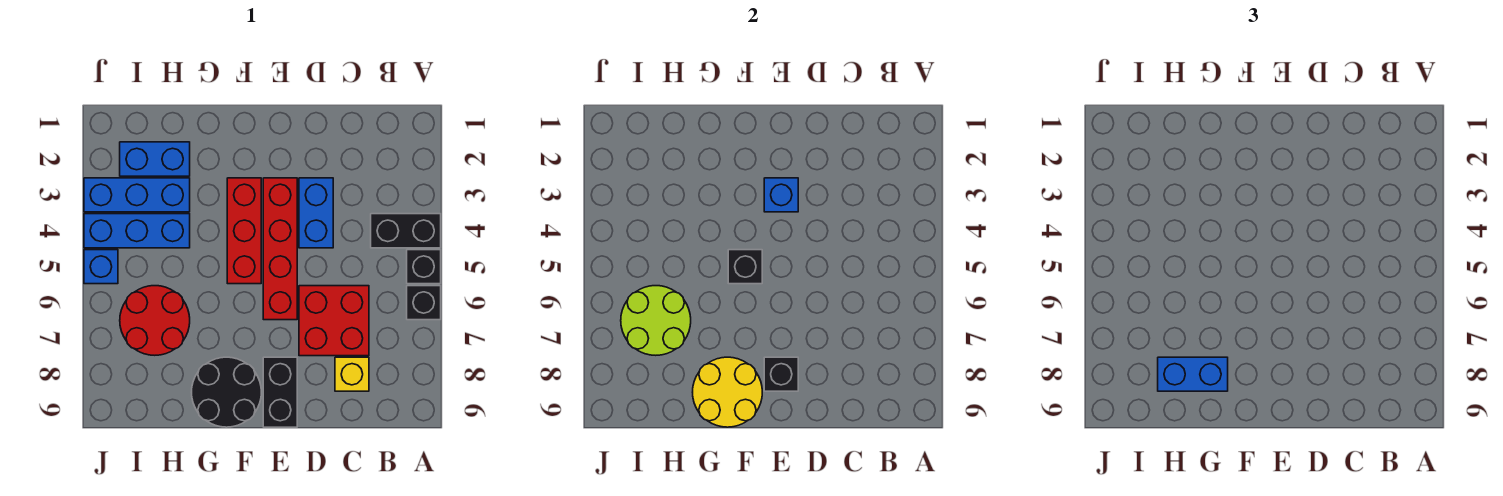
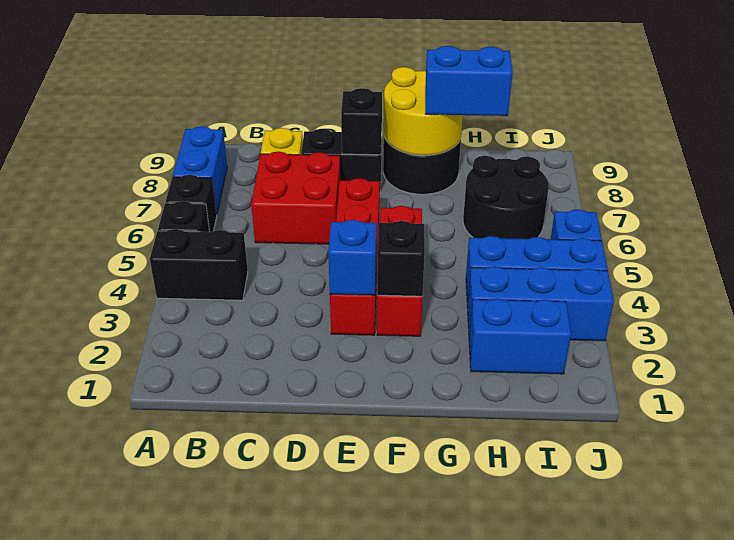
blue brick D3:D4 level 1 -> blue brick A7:A8 level 1
black brick E8:E9 level 1 -> black brick D8:E8 level 1
black brick F5 level 2 -> black brick F3 level 2
red round brick H6:I7 level 1 -> black round brick H6:I7 level 1
lime round brick H6:I7 level 2 -> none

